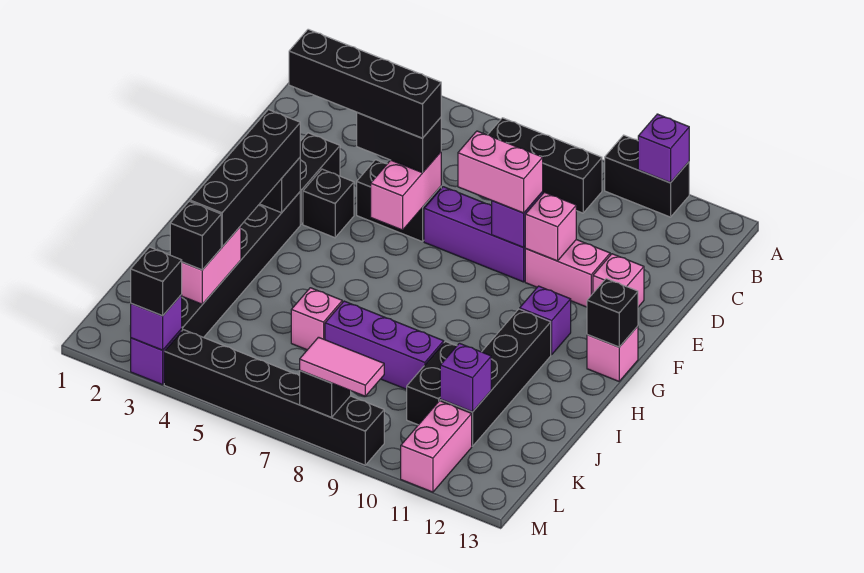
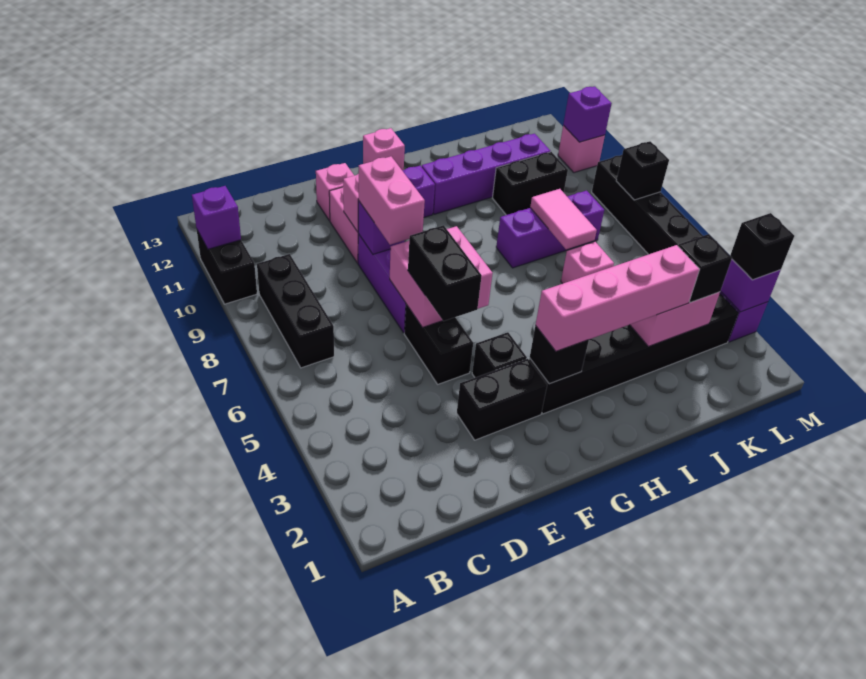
black brick E3:E6 level 4 -> none
pink brick E6:F6 level 2 -> pink brick E6:F7 level 2
black brick G3:J3 level 3 -> pink brick G3:J3 level 3
black brick G13 level 2 -> none
black brick H11:K11 level 1 -> purple brick H11:K11 level 1
purple brick J7:J9 level 1 -> purple brick I8:K8 level 1
purple brick K11 level 2 -> purple brick M11 level 2
pink brick L11:M11 level 1 -> pink brick M11 level 1
pink tile M8:M9 level 3 -> pink tile J7:J8 level 2

